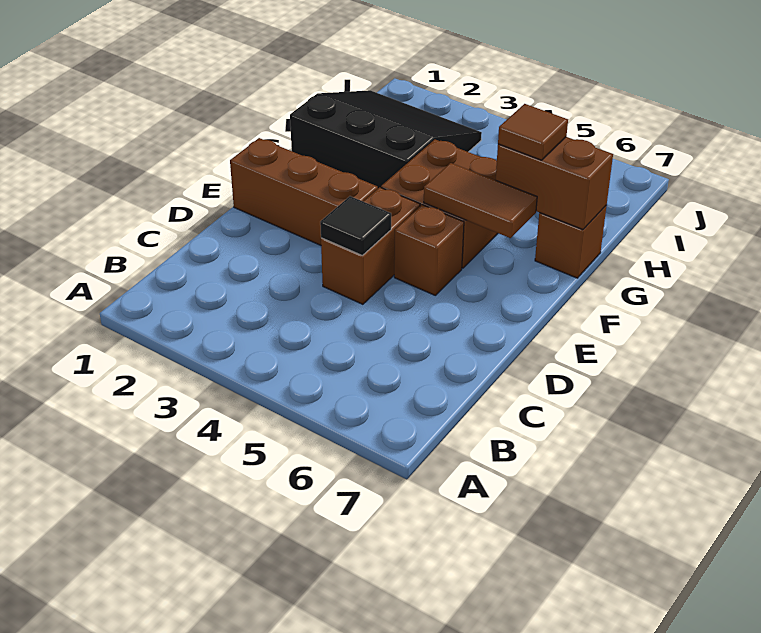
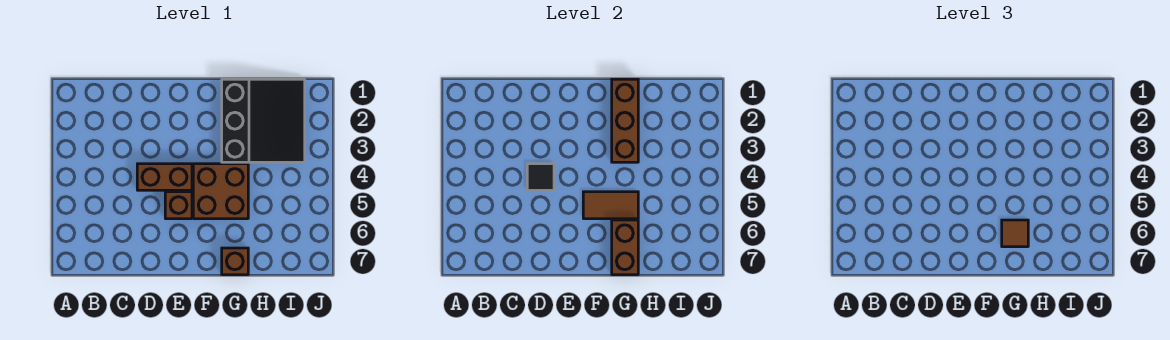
brown brick E1:E3 level 1 -> brown brick G1:G3 level 2
brown tile F5:F6 level 2 -> brown tile F5:G5 level 2

